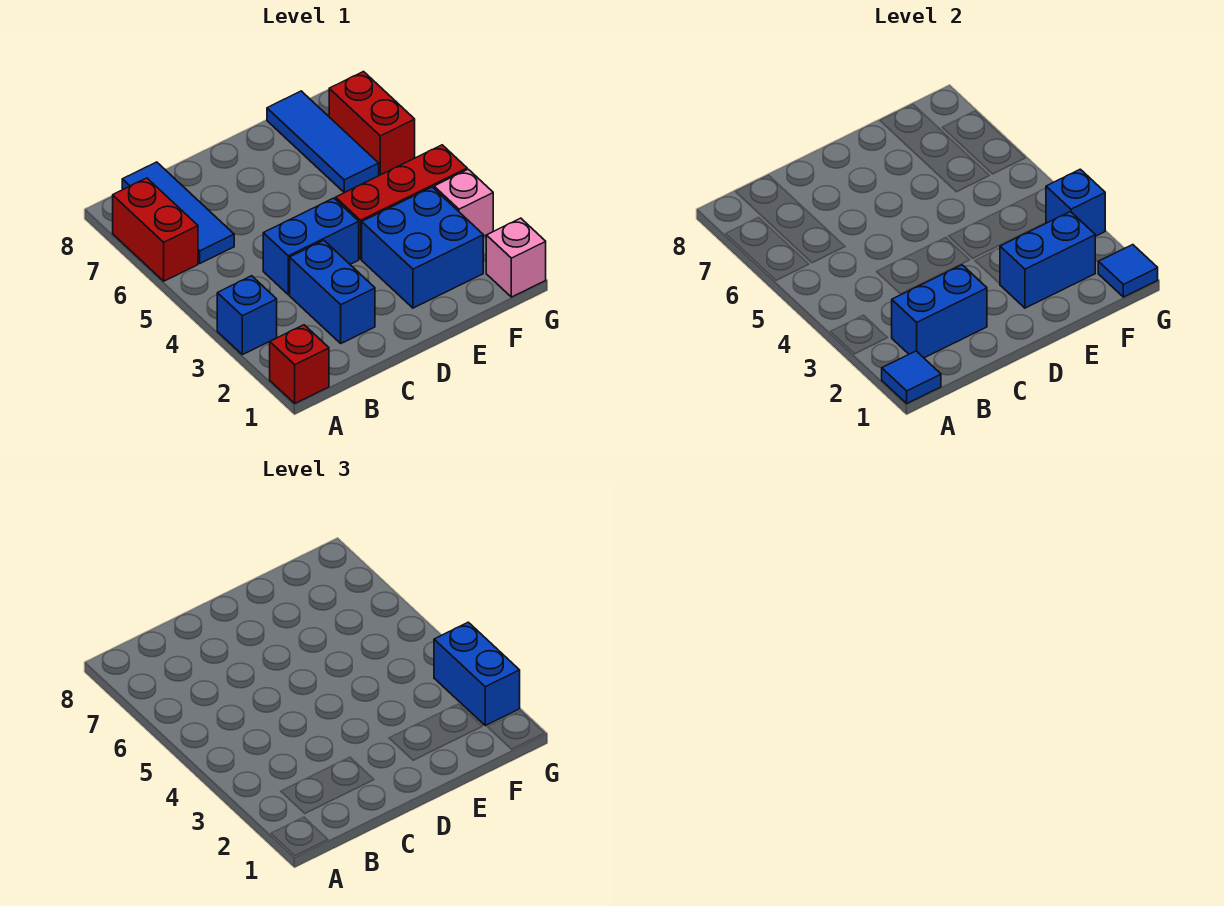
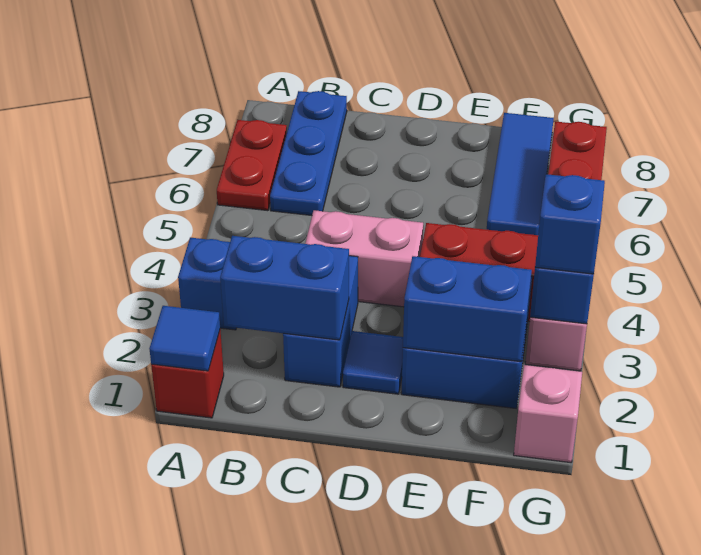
red brick A6:A7 level 1 -> red plate A6:A7 level 1
blue tile B6:B8 level 1 -> blue plate B6:B8 level 1
blue brick C4:D4 level 1 -> pink brick C4:D4 level 1
blue tile G1 level 2 -> blue tile D2 level 1
blue brick G2:G3 level 3 -> blue brick G3 level 3

